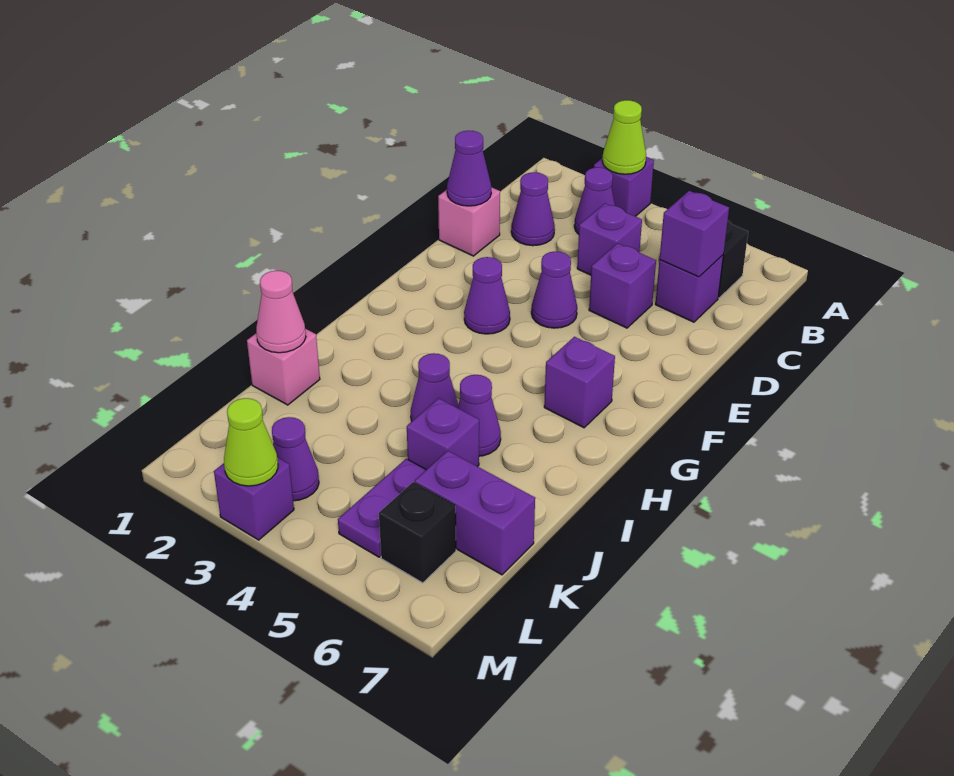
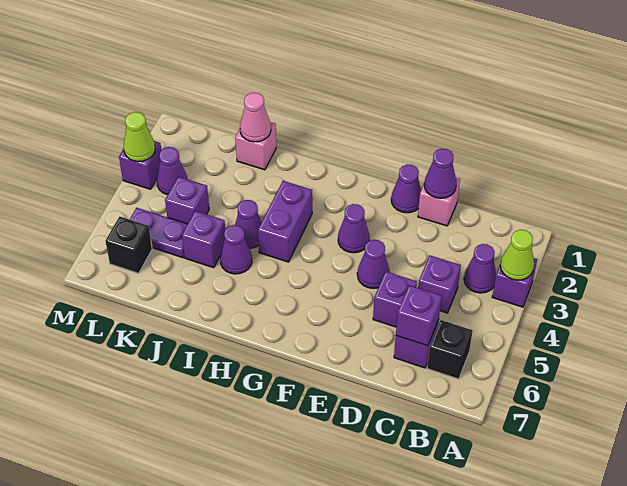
purple cone C2 level 1 -> purple cone E1 level 1
purple brick G6 level 1 -> purple brick K4 level 1
purple brick K6:K7 level 1 -> purple brick H3:H4 level 1

